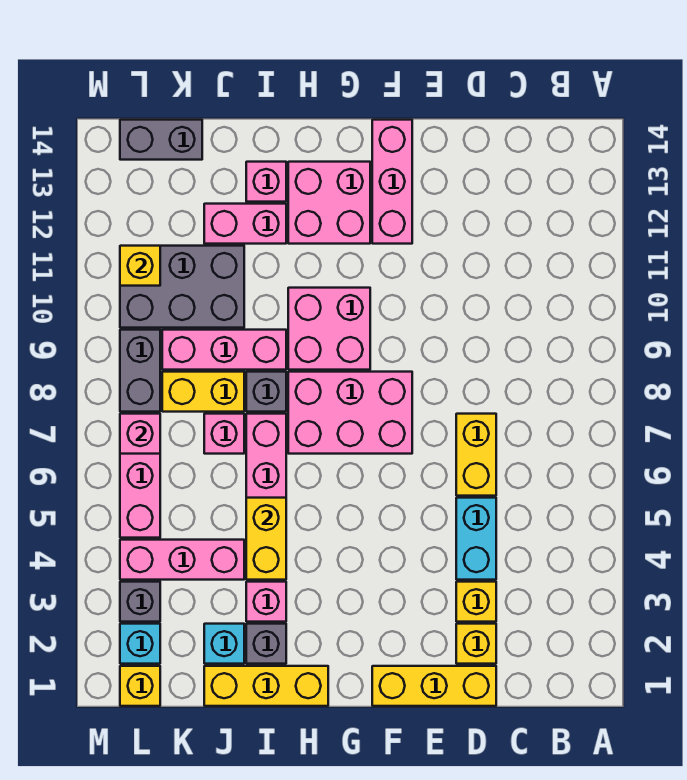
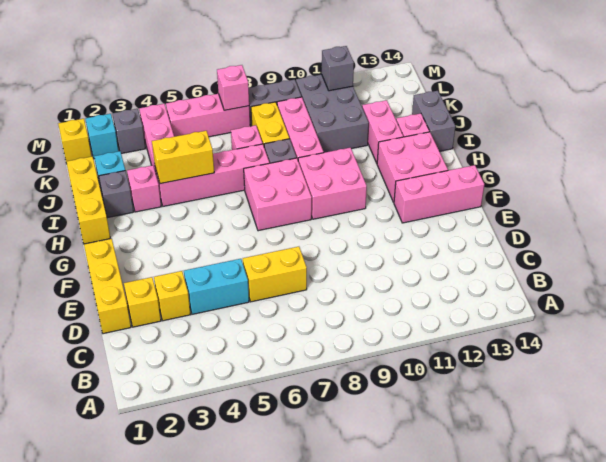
pink brick F7:H8 level 1 -> pink brick G7:H8 level 1
grey brick K14:L14 level 1 -> grey brick I14:J14 level 1
yellow brick L11 level 2 -> grey brick L11 level 2

